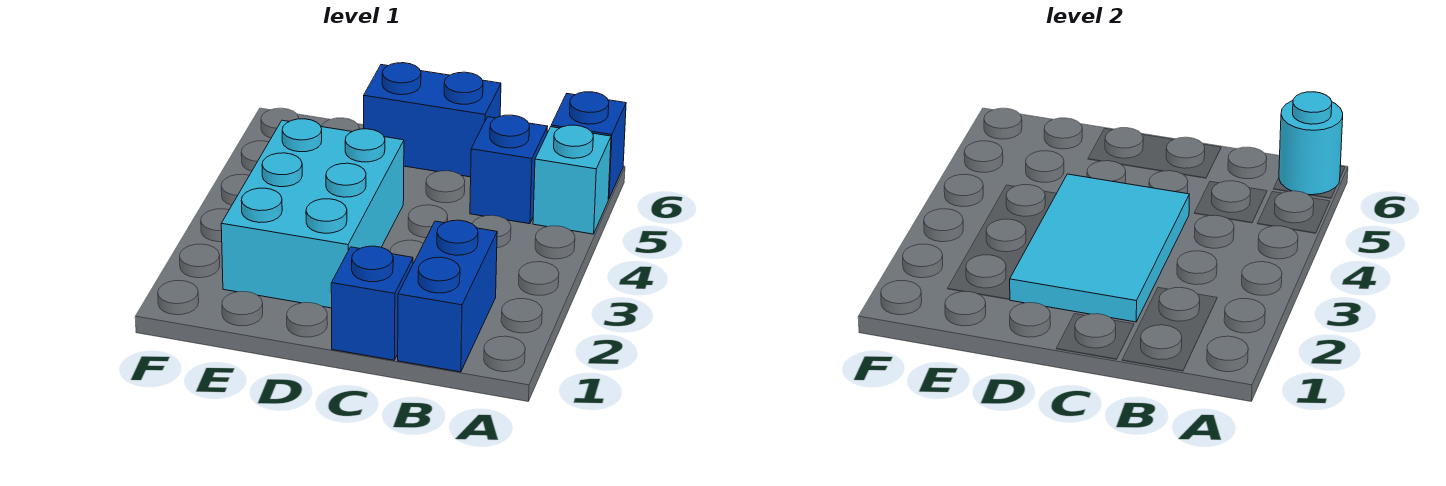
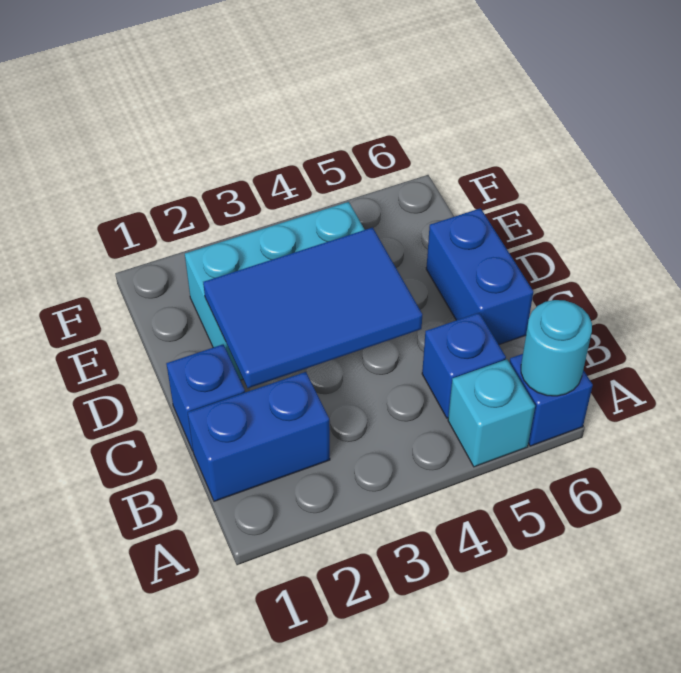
cyan tile C2:D4 level 2 -> blue tile C2:D4 level 2

